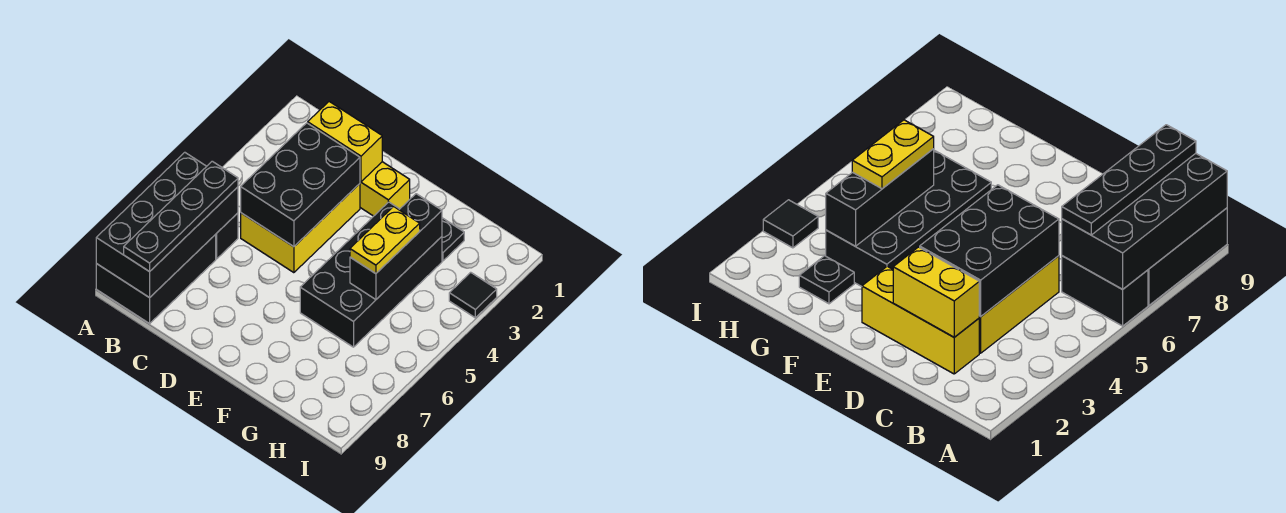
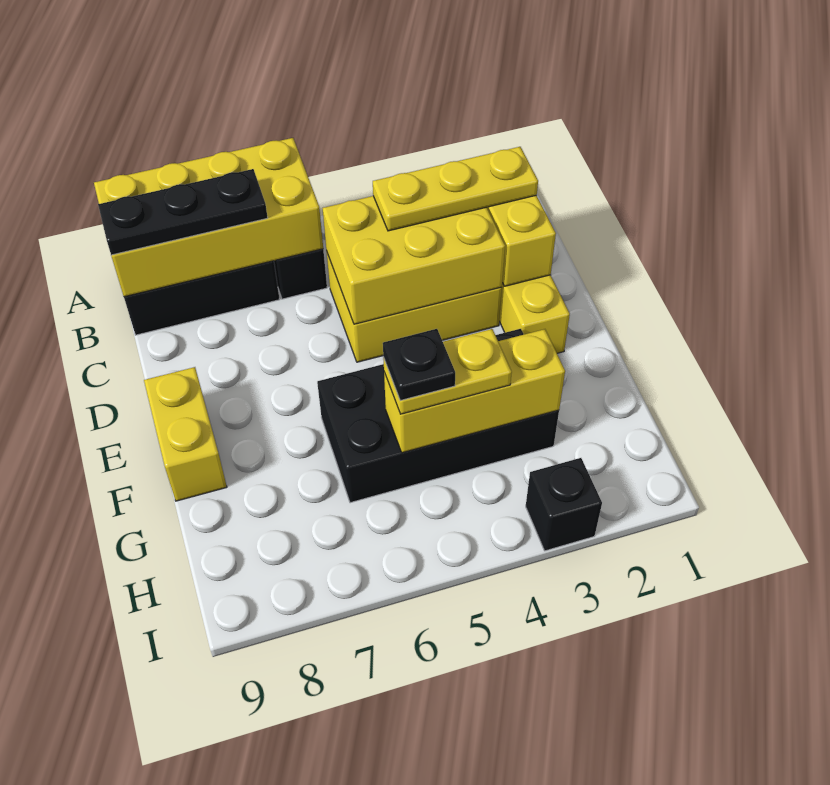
black brick A6:B9 level 2 -> yellow brick A6:B9 level 2
black plate B6:B9 level 3 -> black plate B7:B9 level 3
none -> yellow plate C2:C4 level 3
black brick C3:D5 level 2 -> yellow brick C3:D5 level 2
none -> yellow brick E9:F9 level 1
black plate G2 level 1 -> black plate G5 level 4
black brick G3:G5 level 2 -> yellow brick G3:G5 level 2
black tile I3 level 1 -> black brick I3 level 1

